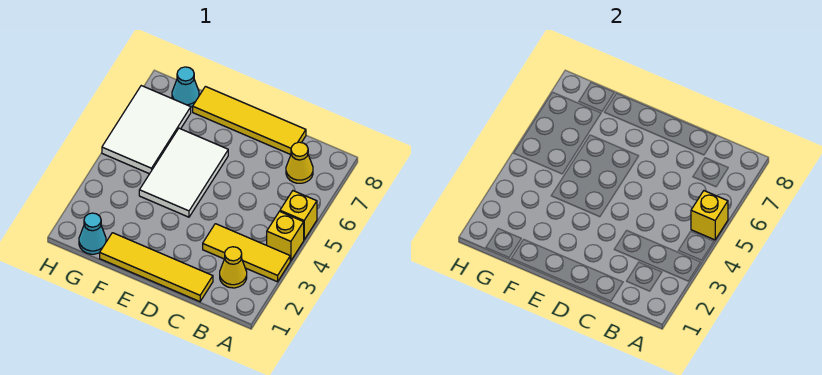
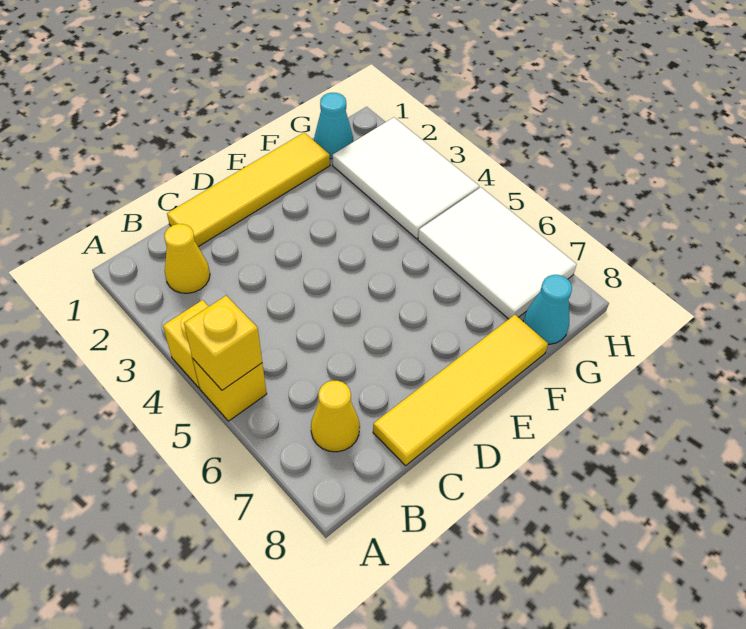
yellow tile A3:C3 level 1 -> none
white tile E4:F6 level 1 -> white tile G2:H4 level 1

